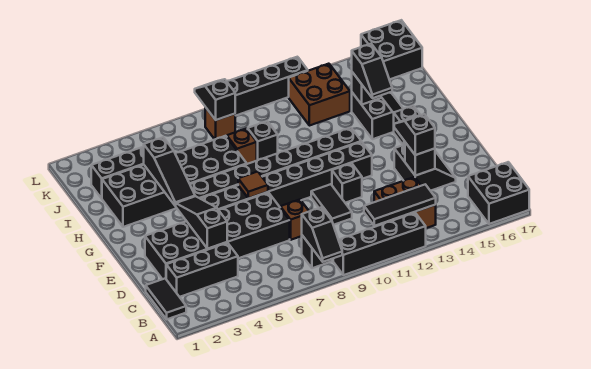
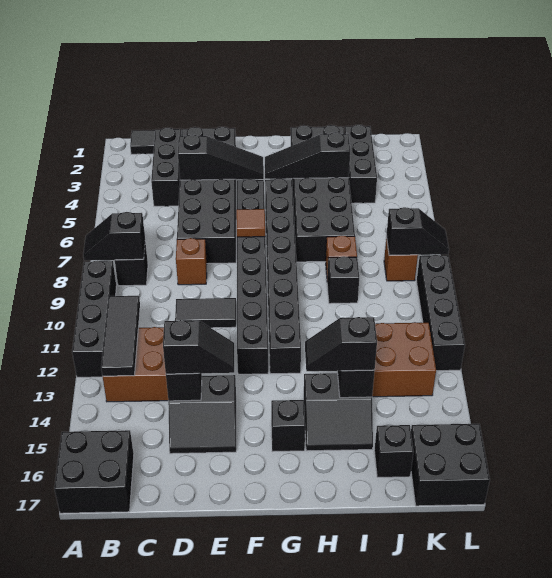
black brick E11 level 1 -> black brick J16 level 1

